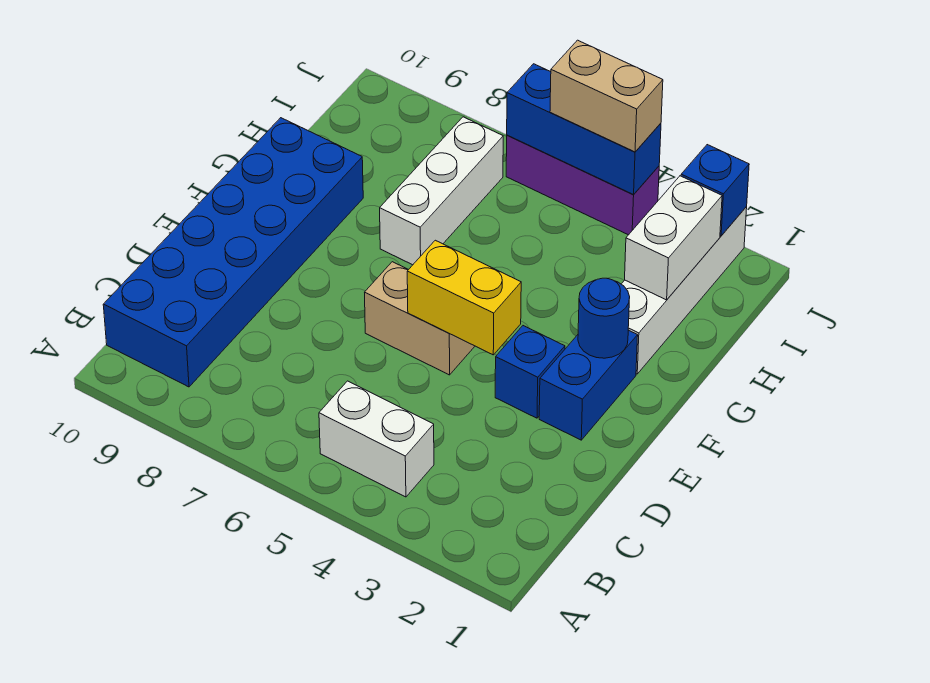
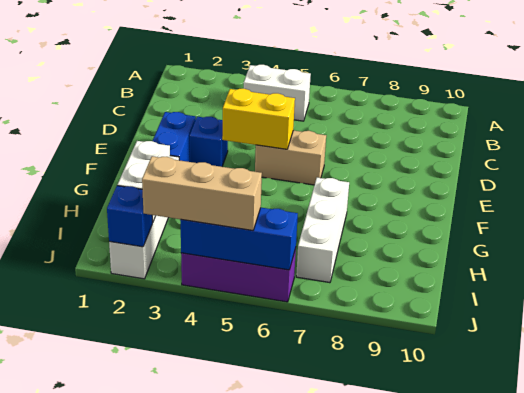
blue brick B9:G10 level 1 -> none
blue round brick F2 level 2 -> none
tan brick J4:J5 level 3 -> tan brick J3:J5 level 3

